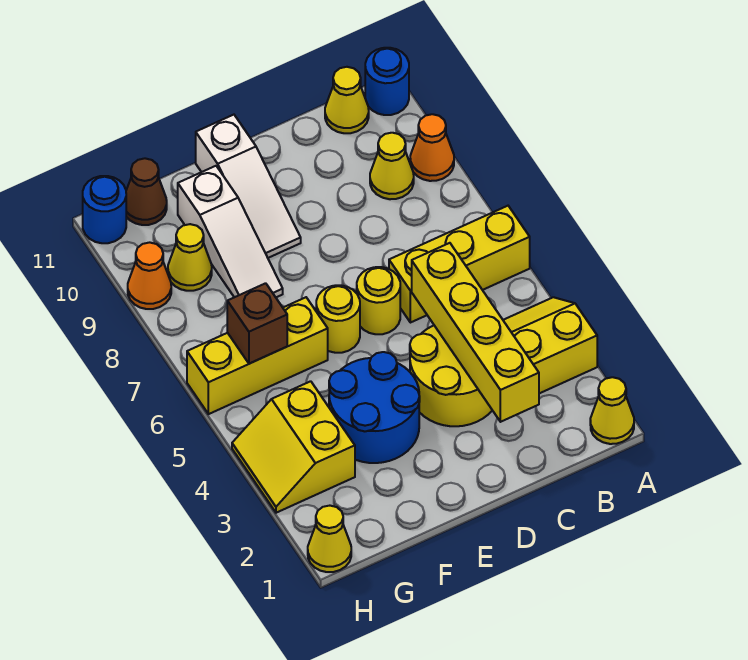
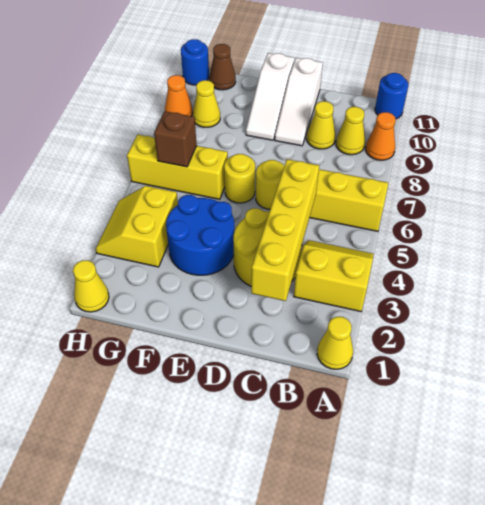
yellow cone B11 level 1 -> yellow cone C9 level 1
white slope F8:F10 level 1 top 10 -> white slope D9:D11 level 1 top 11

